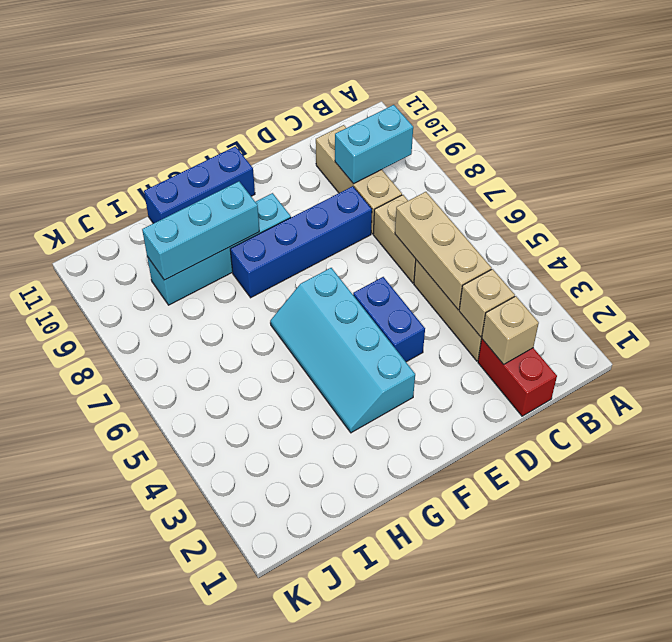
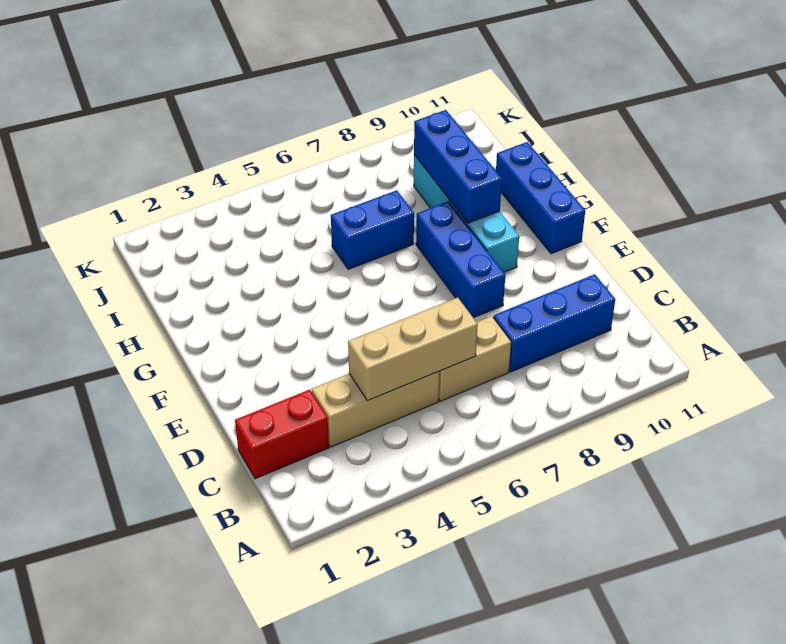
cyan brick B9:C9 level 2 -> none
tan brick C2 level 2 -> none
tan brick C3 level 2 -> none
tan brick C8:C10 level 1 -> blue brick C8:C10 level 1
blue brick D8:G8 level 1 -> blue brick E8:G8 level 1
blue brick E4:E5 level 1 -> blue brick H6:H7 level 1
cyan slope F3:G6 level 1 top F -> none
cyan brick G9:I9 level 2 -> blue brick G9:I9 level 2

